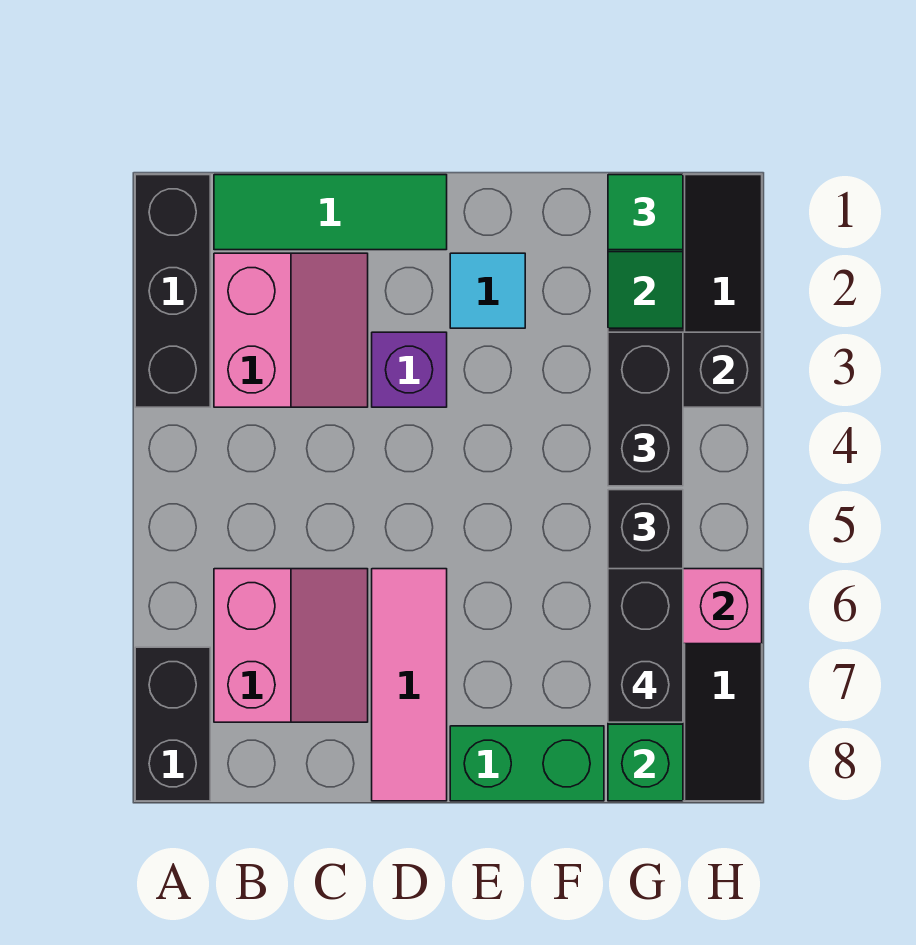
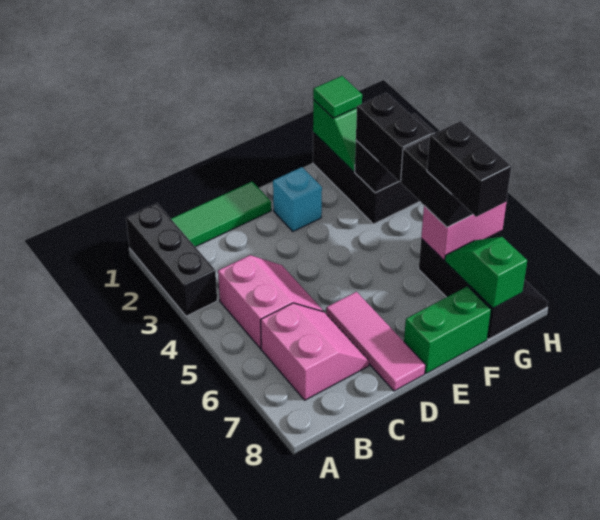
black brick A7:A8 level 1 -> none
pink slope B2:C3 level 1 top B -> pink slope B4:C5 level 1 top B
purple brick D3 level 1 -> none
cyan tile E2 level 1 -> cyan brick E2 level 1

